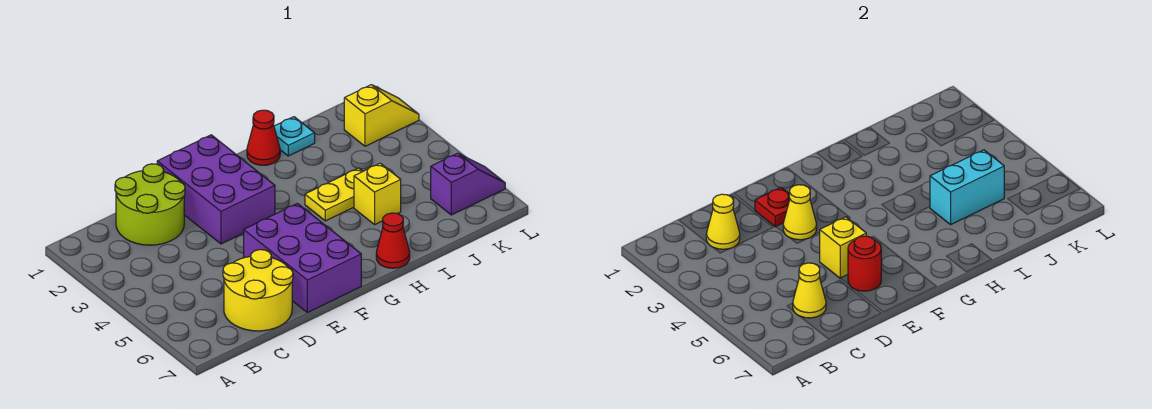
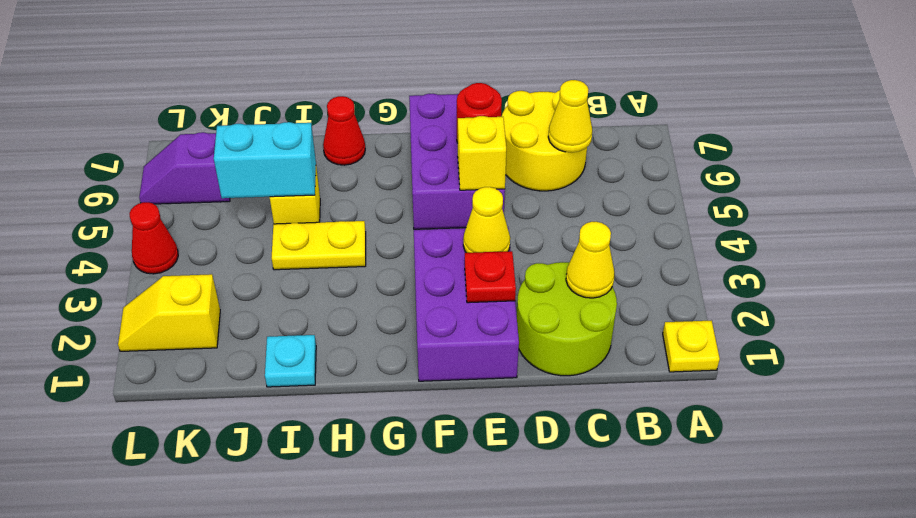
none -> yellow plate A1 level 1
red cone H1 level 1 -> red cone L4 level 1

